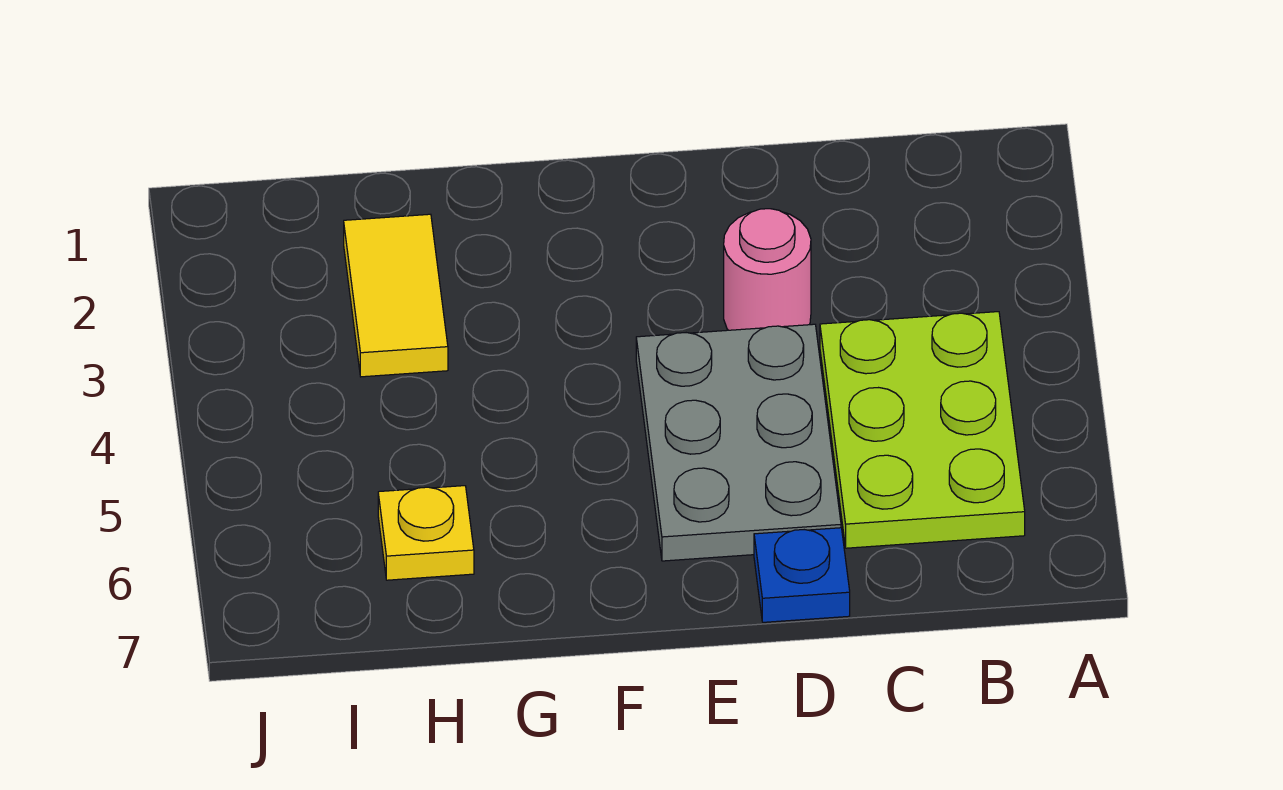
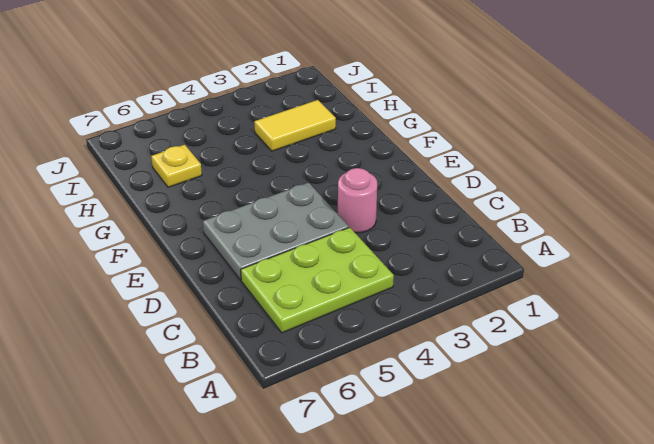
blue plate D7 level 1 -> none

